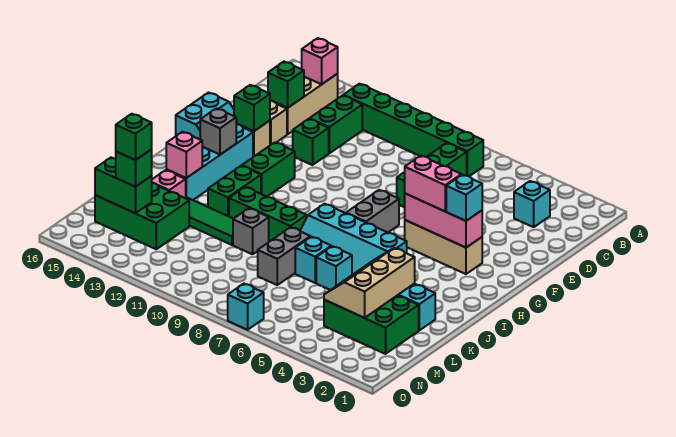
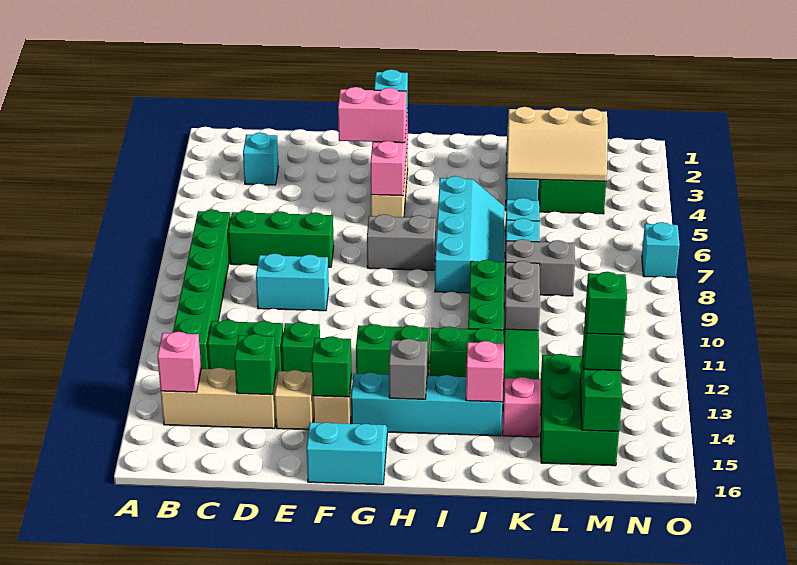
none -> cyan brick D9:E9 level 1
pink brick G4:G5 level 3 -> pink brick F4:G4 level 3
grey brick K10 level 1 -> grey brick K9:K10 level 1

